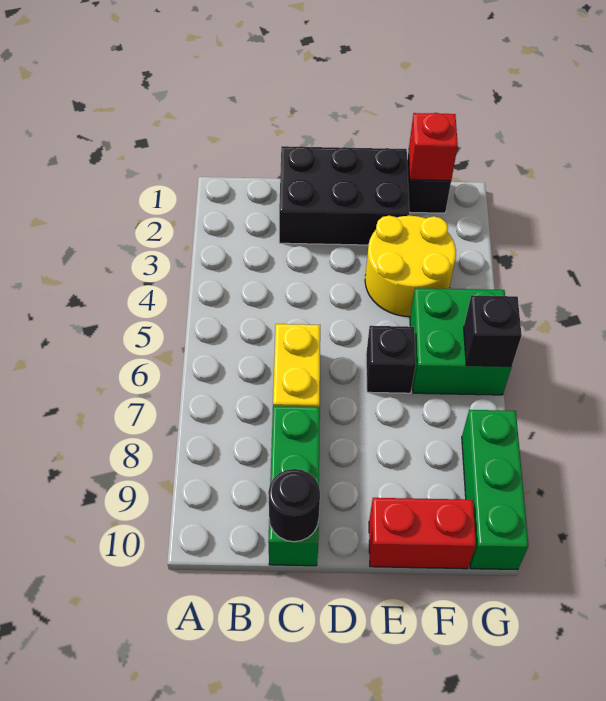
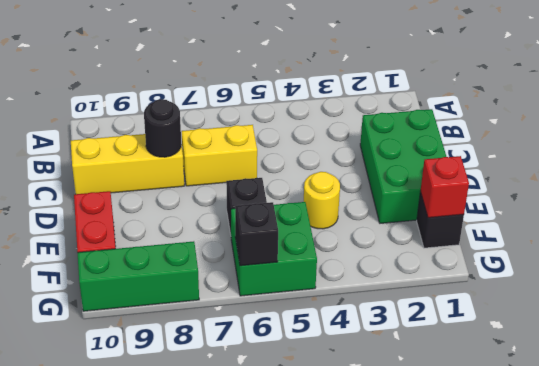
black brick C1:E2 level 1 -> green brick C1:E2 level 1
green brick C8:C10 level 1 -> yellow brick C8:C10 level 1
black round brick C10 level 2 -> black round brick C8 level 2
yellow round brick E3:F4 level 1 -> yellow round brick E4 level 1

